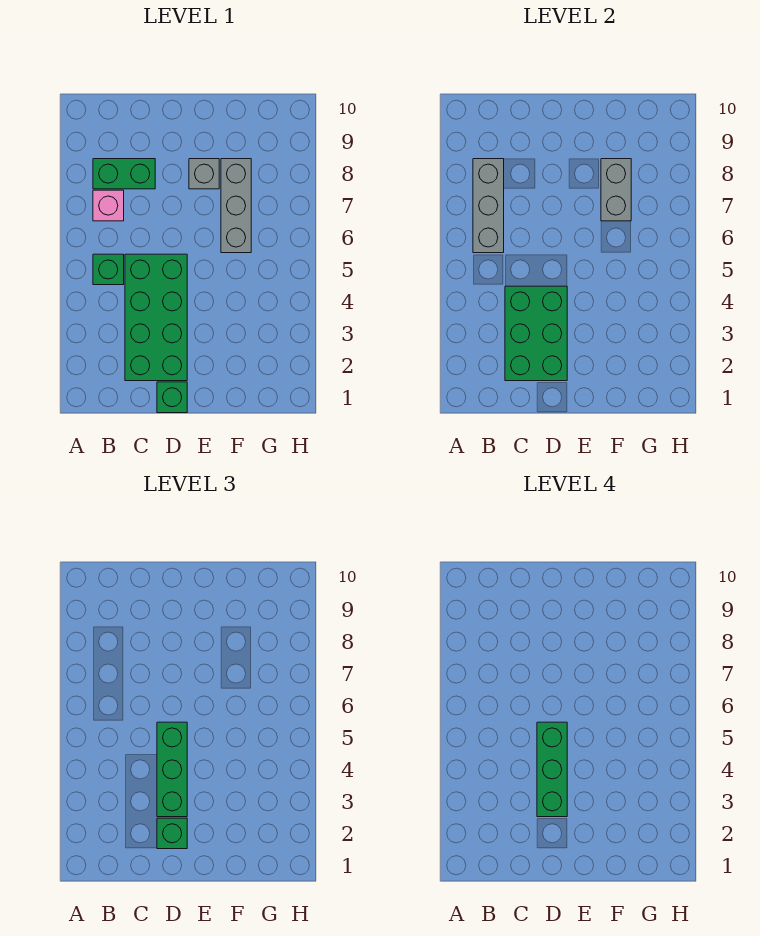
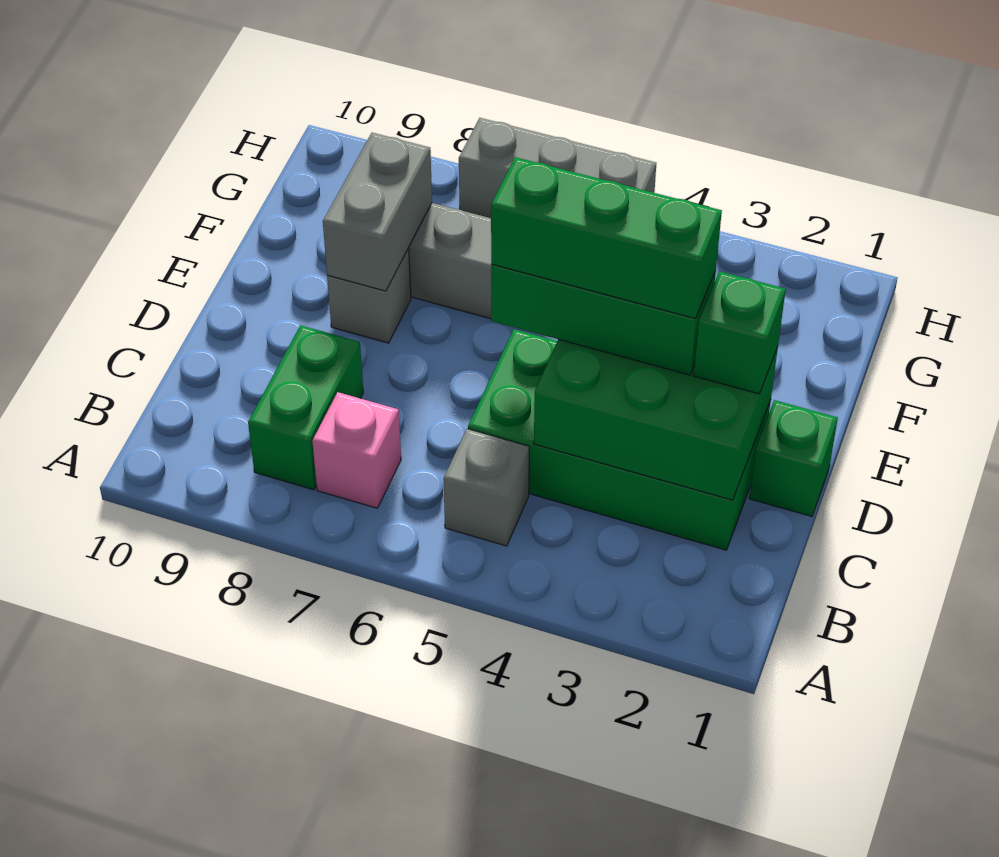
green brick B5 level 1 -> grey brick B5 level 1
grey brick B6:B8 level 2 -> grey brick H5:H7 level 1
grey brick F7:F8 level 2 -> grey brick E8:F8 level 2

